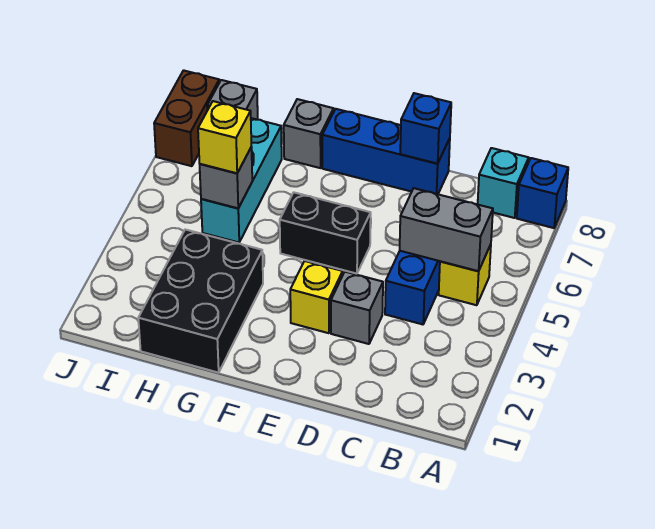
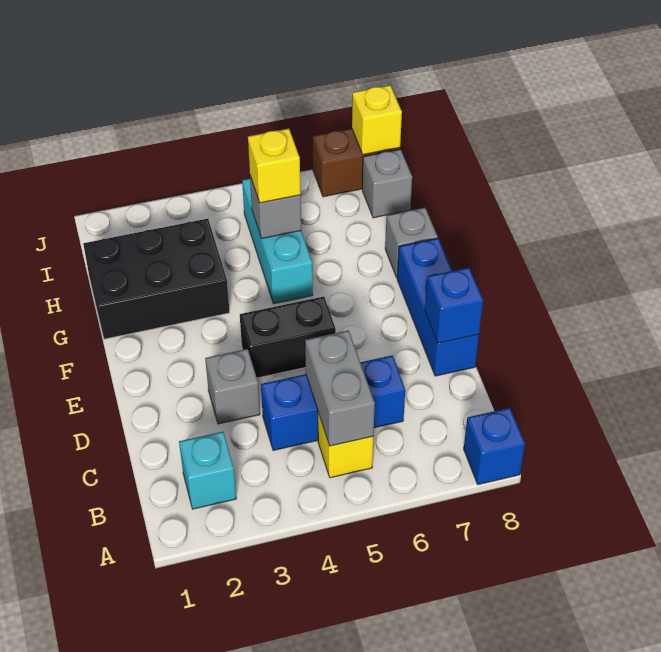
cyan brick B8 level 1 -> cyan brick B2 level 1
yellow brick E3 level 1 -> yellow brick J8 level 2
black brick E5:F5 level 1 -> black brick E4:E5 level 1
cyan brick H5:H7 level 1 -> cyan brick G5:I5 level 1

